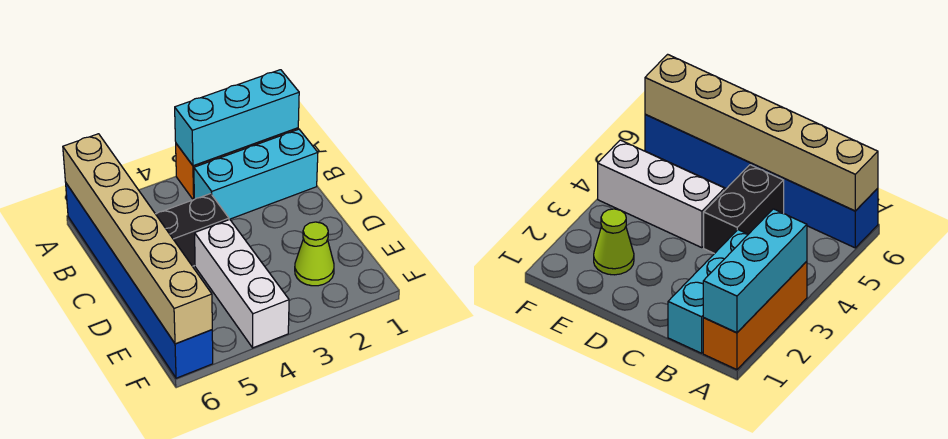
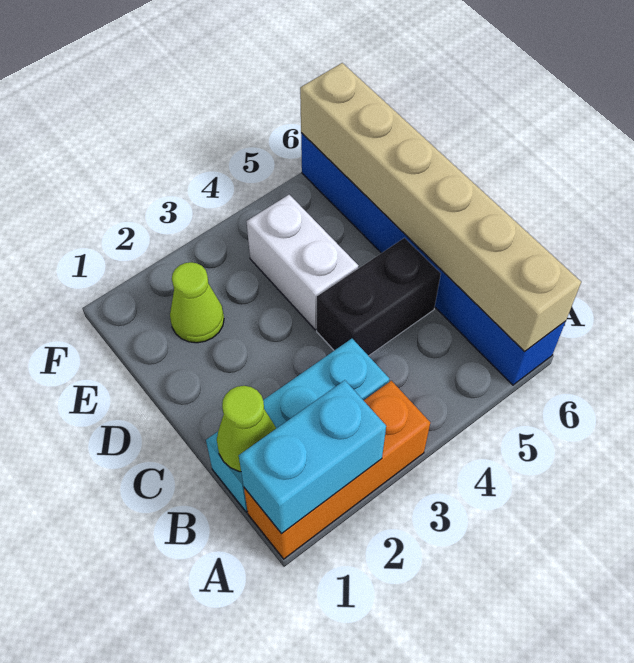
cyan brick A1:A3 level 2 -> cyan brick A1:A2 level 2
none -> lime cone B1 level 2
white brick D4:F4 level 1 -> white brick D4:E4 level 1

